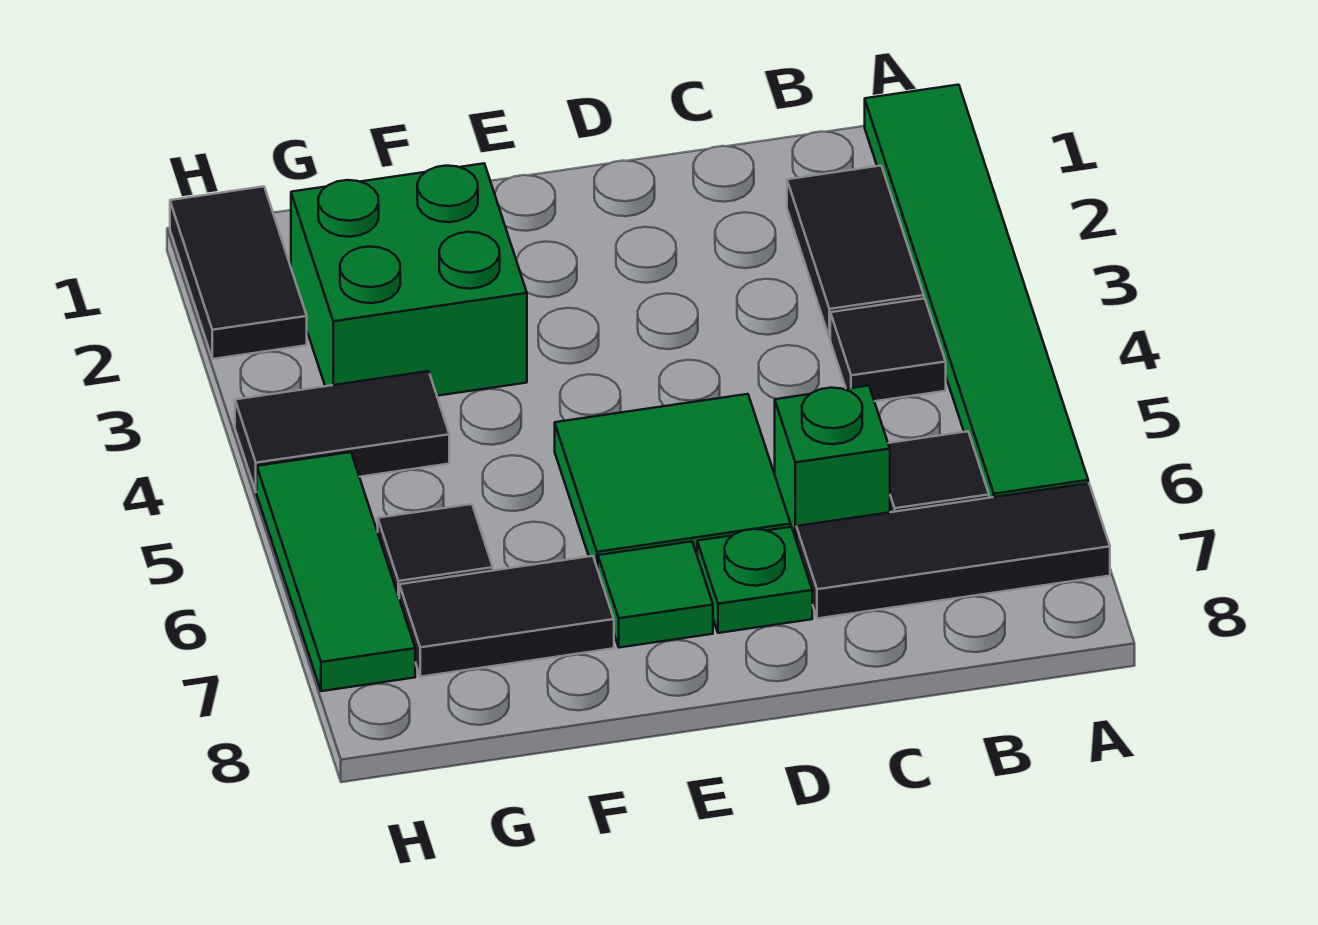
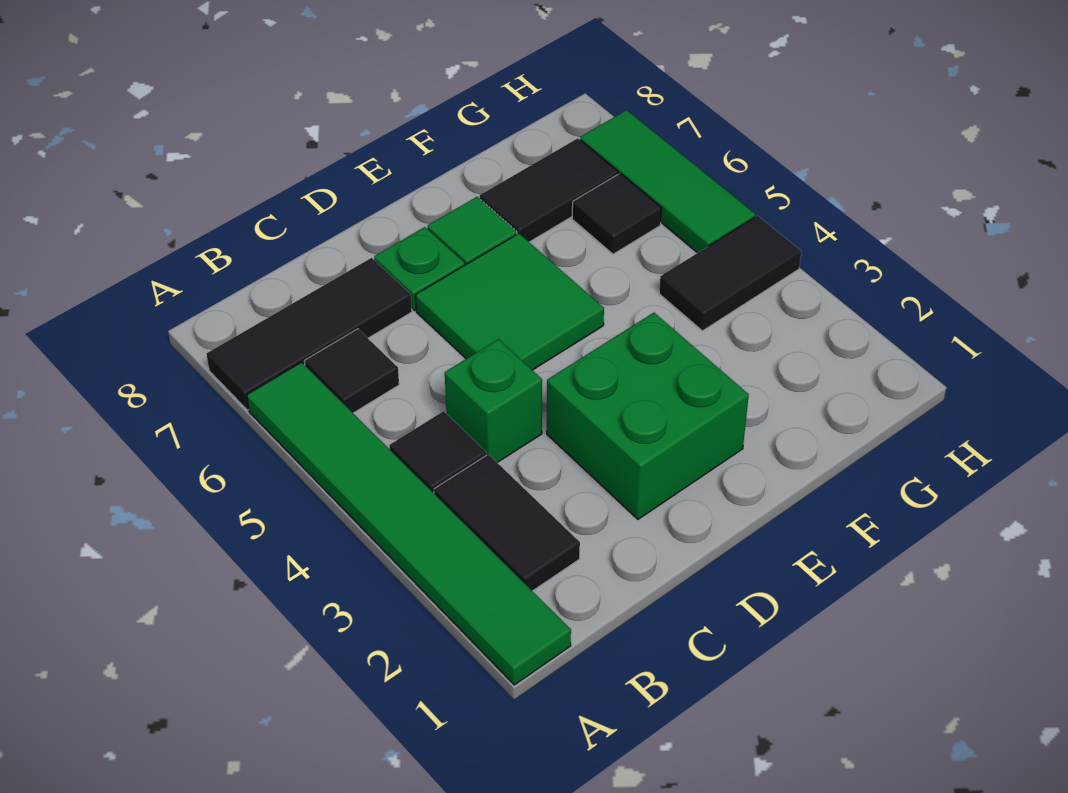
green brick C6 level 1 -> green brick C4 level 1
green brick F2:G3 level 1 -> green brick D2:E3 level 1
black tile H1:H2 level 1 -> none

